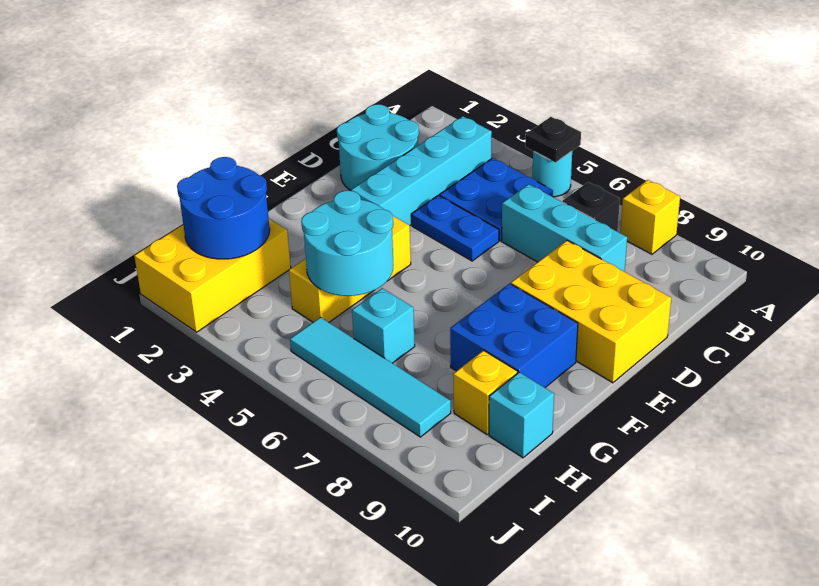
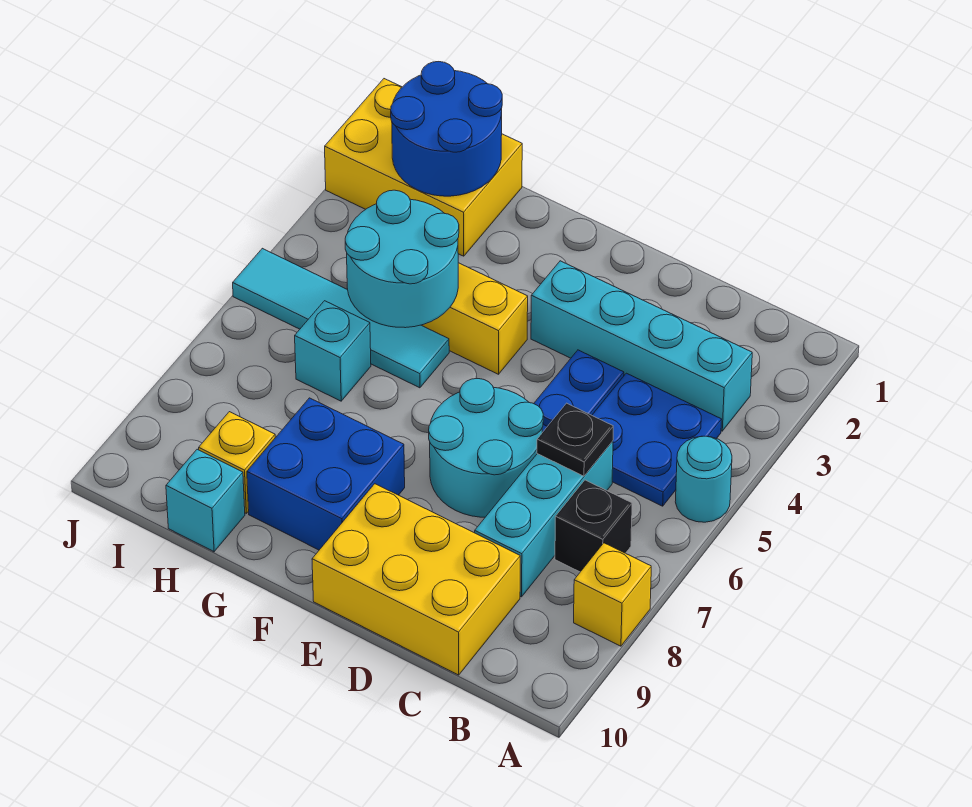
black plate A5 level 2 -> black plate C6 level 2
cyan round brick C1:D2 level 1 -> cyan round brick D6:E7 level 1
yellow brick D8:E10 level 1 -> yellow brick C9:E10 level 1
cyan tile I5:I8 level 1 -> cyan tile G5:J5 level 1

